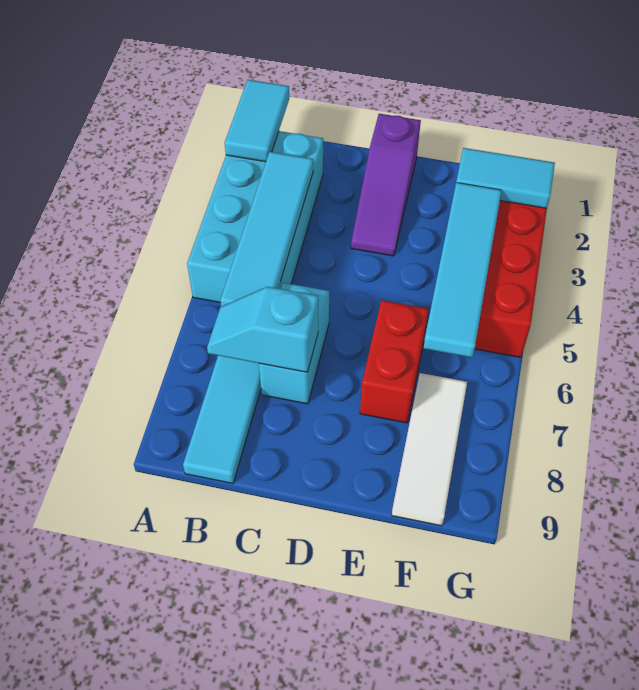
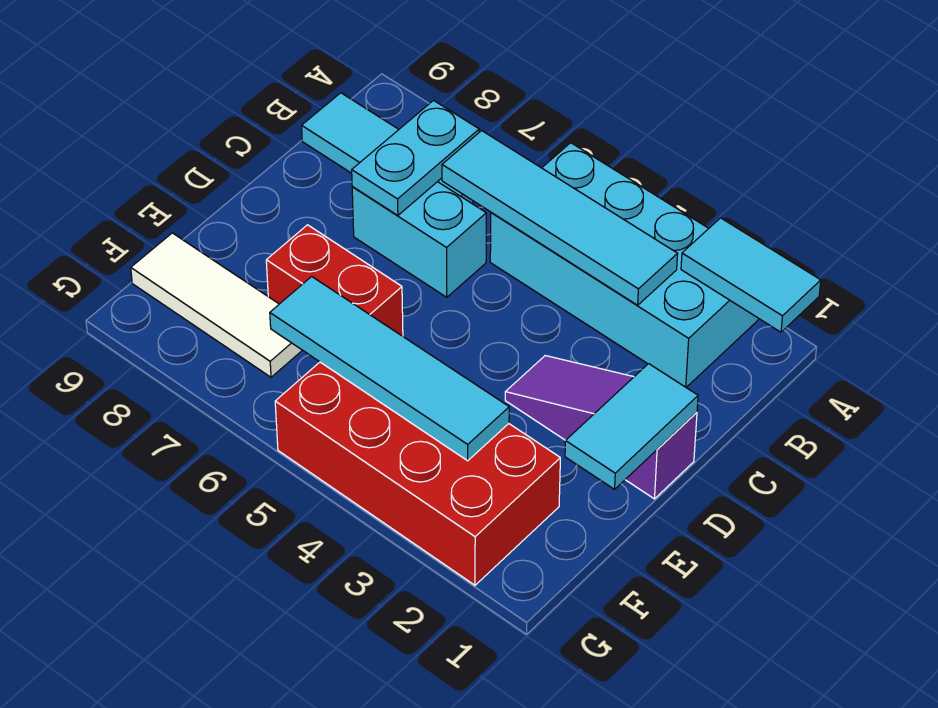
cyan slope B7:C7 level 2 top C -> cyan plate B7:C7 level 2
cyan tile F2:G2 level 2 -> cyan tile D1:E1 level 2

